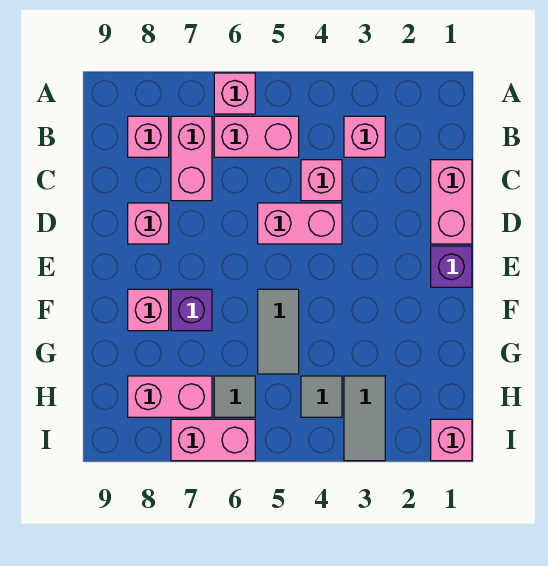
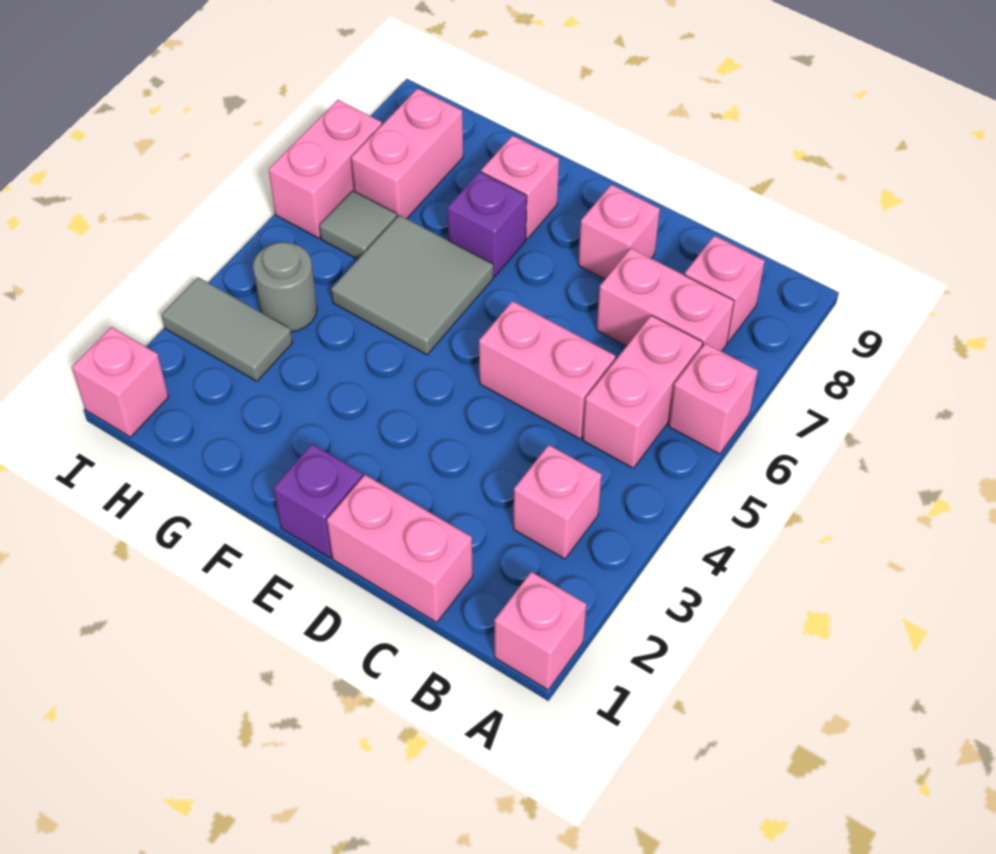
pink brick C4 level 1 -> pink brick A1 level 1
pink brick D4:D5 level 1 -> pink brick C5:D5 level 1
grey tile F5:G5 level 1 -> grey tile F5:G6 level 1
grey tile H4 level 1 -> grey round brick H4 level 1

